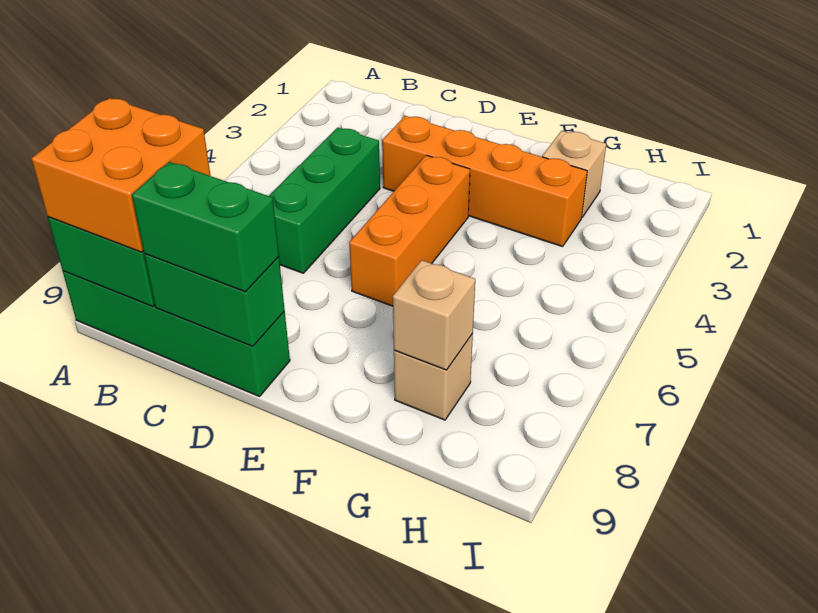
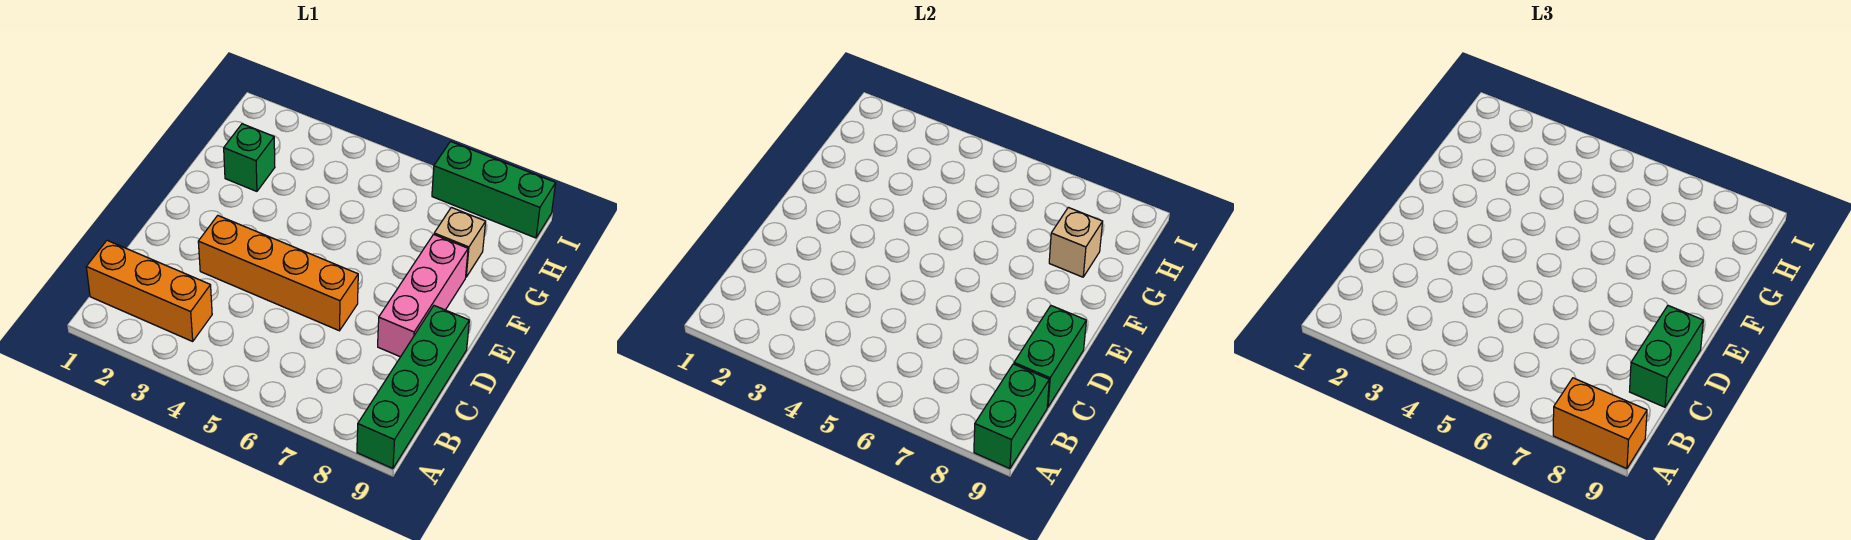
orange brick A8:B9 level 3 -> orange brick A8:A9 level 3
green brick C4:C6 level 1 -> green brick I7:I9 level 1
orange brick D3:G3 level 1 -> orange brick D3:D6 level 1
none -> pink brick D8:F8 level 1
orange brick E4:E6 level 1 -> orange brick B1:B3 level 1
tan brick G2 level 1 -> green brick G2 level 1

